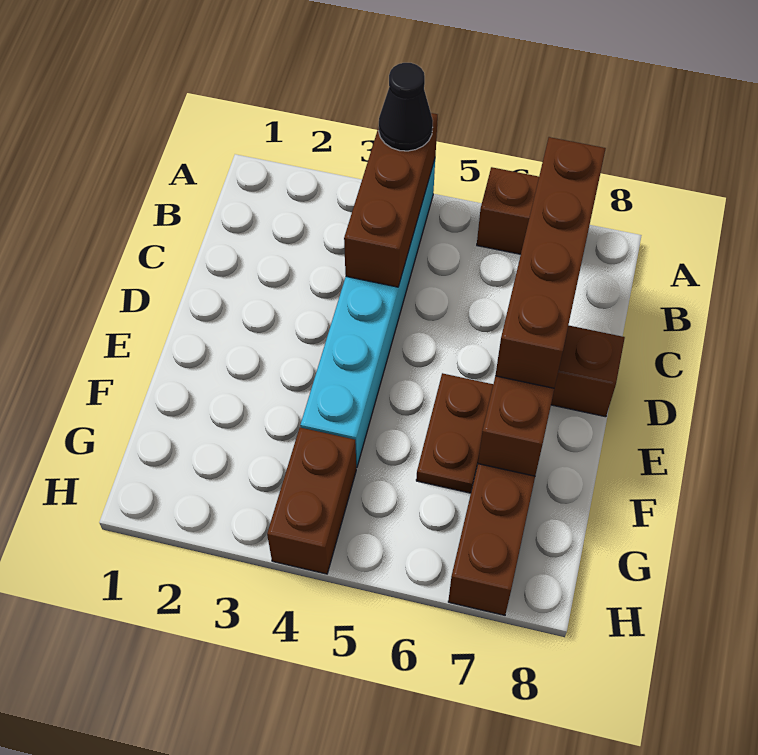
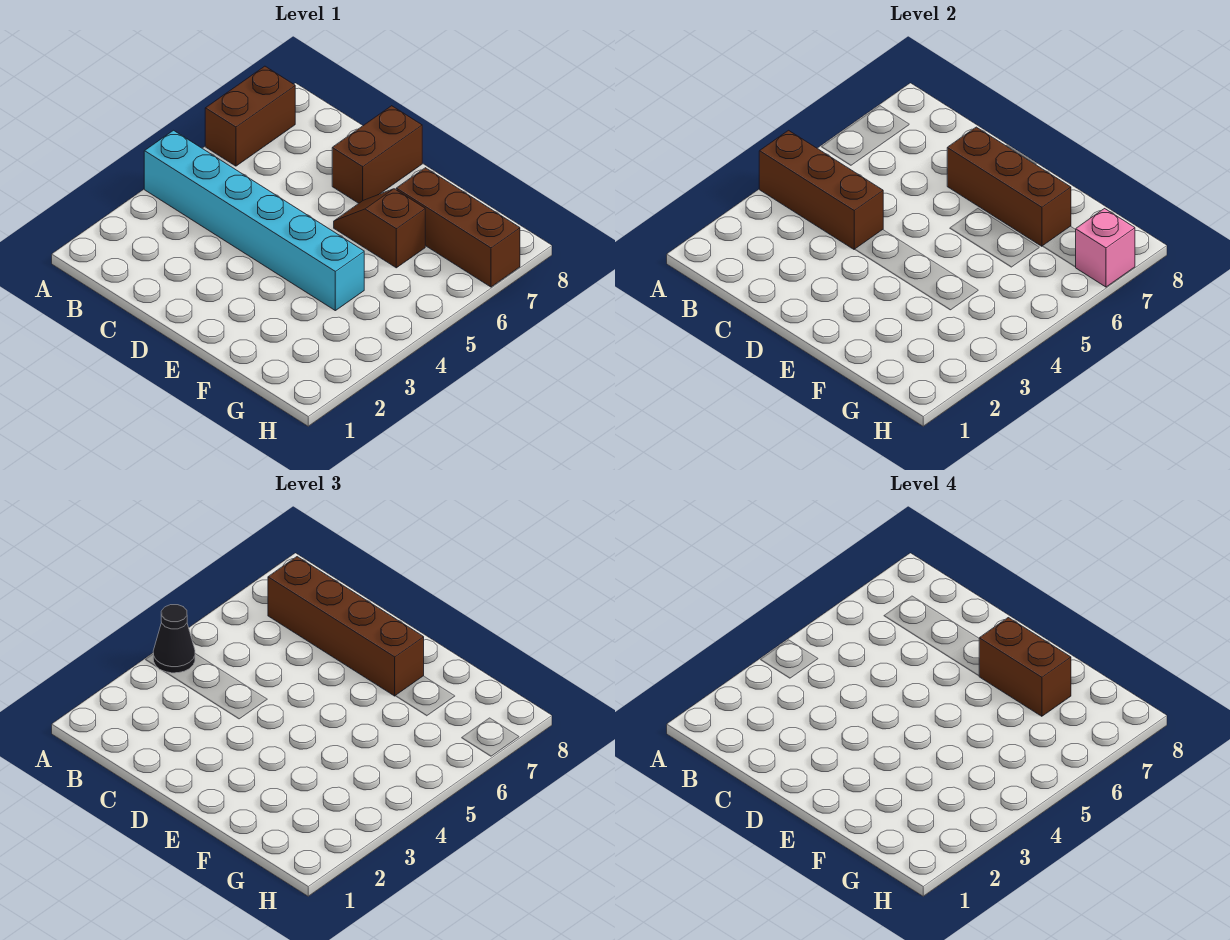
brown plate E6:F6 level 1 -> brown slope E6:F6 level 1 top F
brown brick G4:H4 level 1 -> brown brick E7:F7 level 4
none -> pink brick H7 level 2

